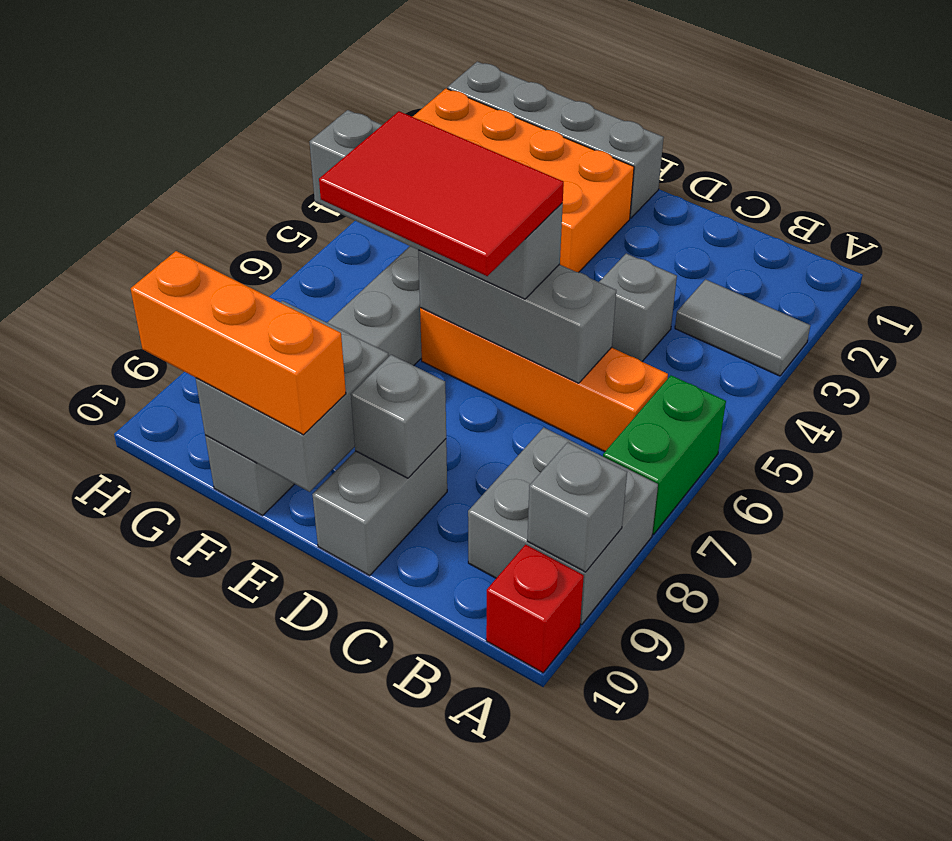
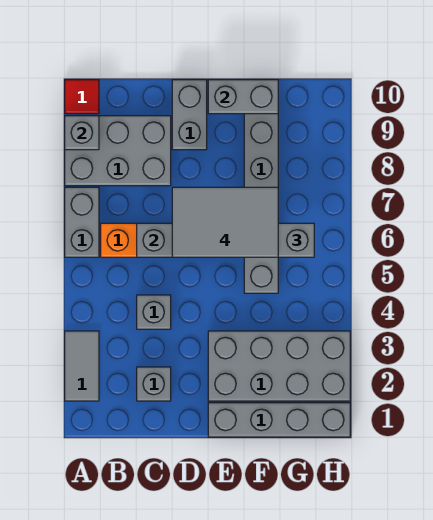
grey tile A3:B3 level 1 -> grey tile A2:A3 level 1
green brick A6:A7 level 1 -> grey brick A6:A7 level 1
grey brick A8:B9 level 1 -> grey brick A8:C9 level 1
red brick A10 level 1 -> red tile A10 level 1
red tile D6:F7 level 4 -> grey tile D6:F7 level 4
grey brick D9 level 2 -> grey brick C2 level 1
orange brick E2:H3 level 1 -> grey brick E2:H3 level 1
grey brick E9:F10 level 2 -> grey brick E10:F10 level 2
orange brick E10:G10 level 3 -> none

